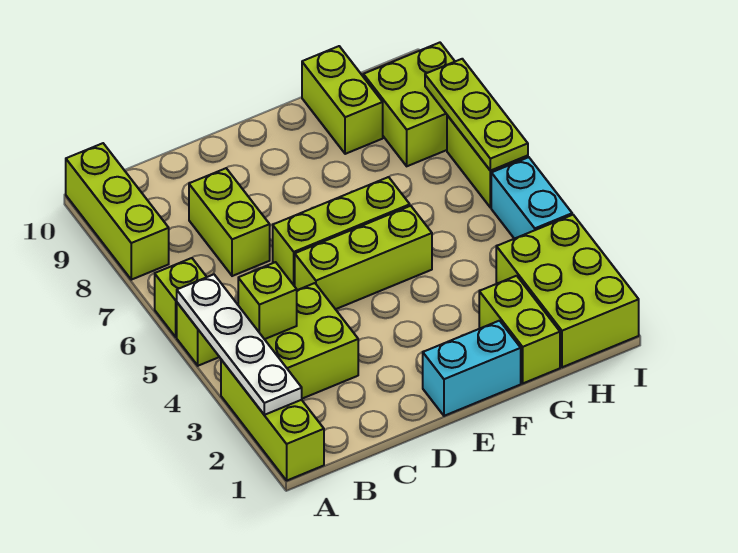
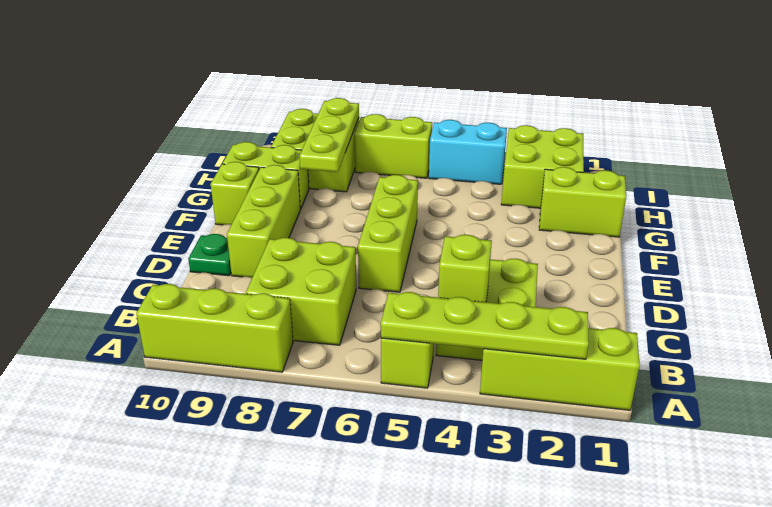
white plate A2:A5 level 2 -> lime plate A2:A5 level 2
lime brick A6 level 1 -> lime brick F10 level 1
lime brick C7:C8 level 1 -> lime brick B7:C8 level 1
lime brick D5:F5 level 1 -> lime brick D9:F9 level 1
none -> green plate D10 level 1
cyan brick E1:F1 level 1 -> none
lime brick H1:I3 level 1 -> lime brick H2:I3 level 1
lime plate I6:I8 level 2 -> lime plate G8:I8 level 2

